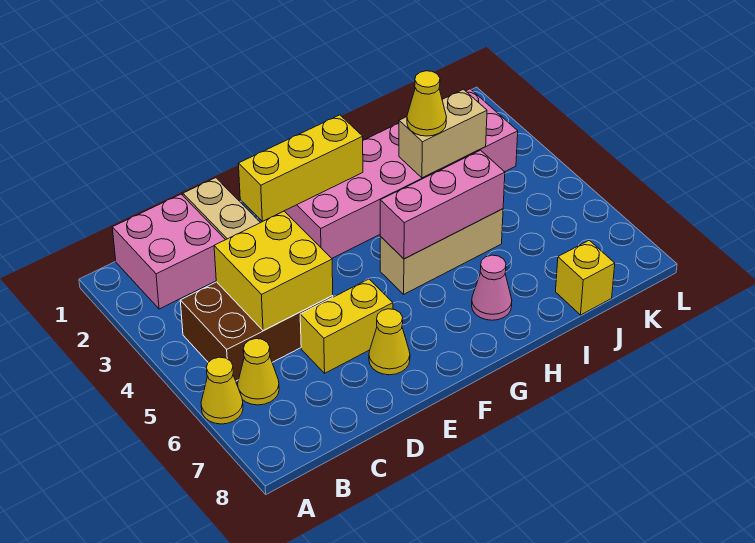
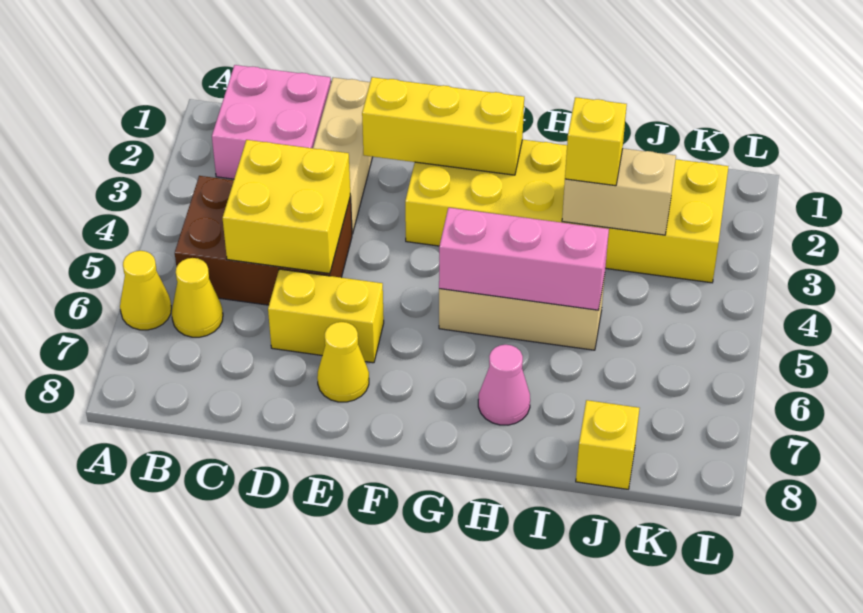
pink brick F2:K3 level 1 -> yellow brick F2:K3 level 1
yellow cone I3 level 3 -> yellow brick I3 level 3

